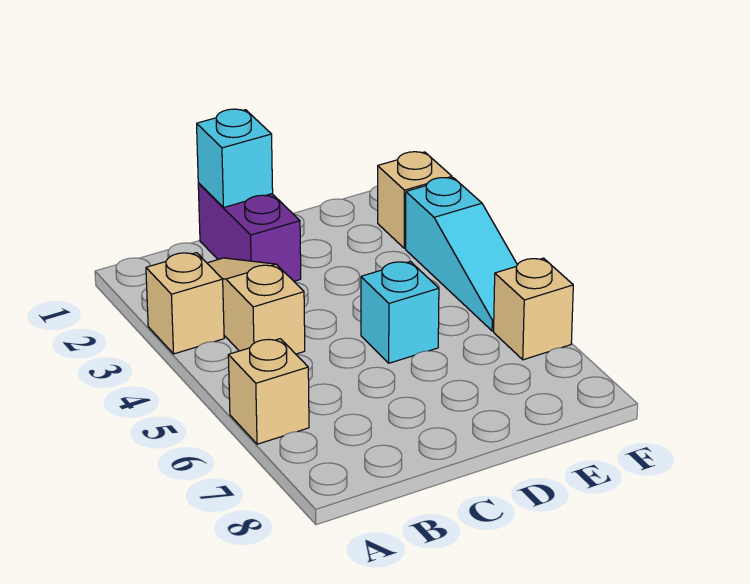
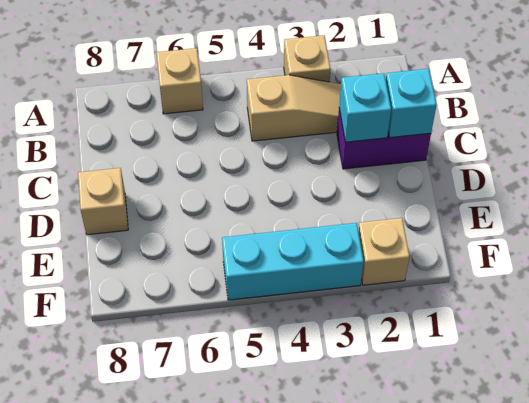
cyan brick D5 level 1 -> cyan brick C2 level 2
cyan slope F3:F5 level 1 top 3 -> cyan brick F3:F5 level 1
tan brick F6 level 1 -> tan brick D8 level 1

